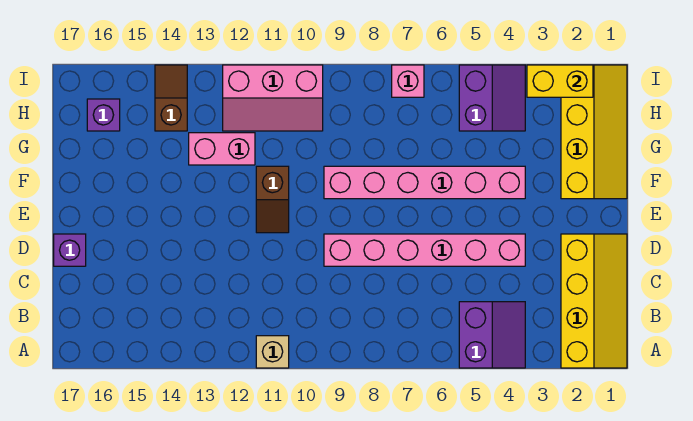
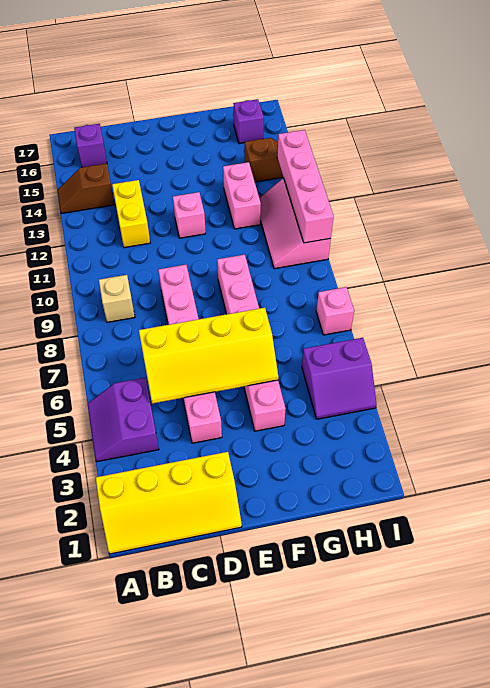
purple slope A4:B5 level 1 top 5 -> purple slope A4:B5 level 1 top B
tan brick A11 level 1 -> tan brick B9 level 1
purple brick D17 level 1 -> purple brick B16 level 1
brown slope E11:F11 level 1 top F -> brown slope A14:B14 level 1 top B
none -> pink brick E12 level 1
yellow slope F1:I2 level 1 top 2 -> yellow slope C5:F6 level 2 top 6
yellow brick I2:I3 level 2 -> yellow brick C12:C13 level 1
none -> pink brick I10:I13 level 2

